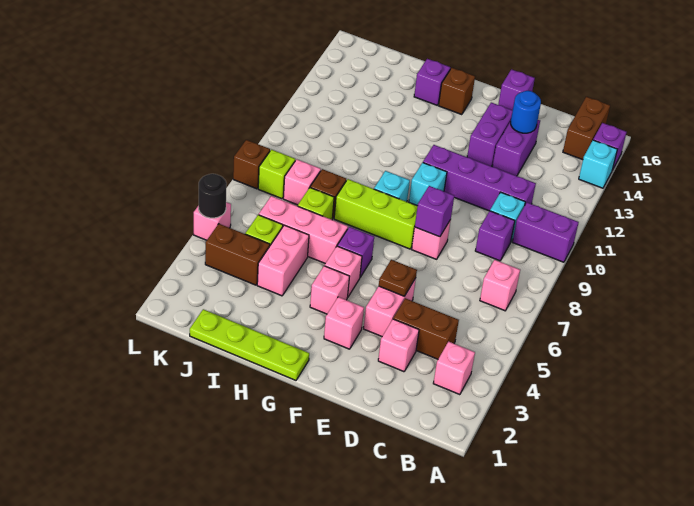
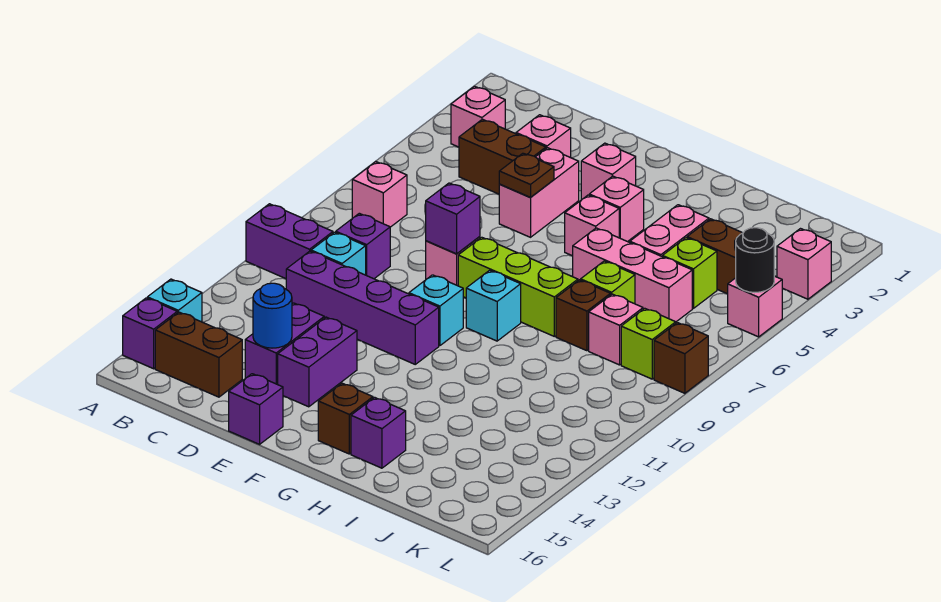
brown brick B15:B16 level 1 -> brown brick B15:C15 level 1
lime plate G1:J1 level 1 -> none
purple brick G6 level 1 -> none
none -> pink brick L3 level 1

